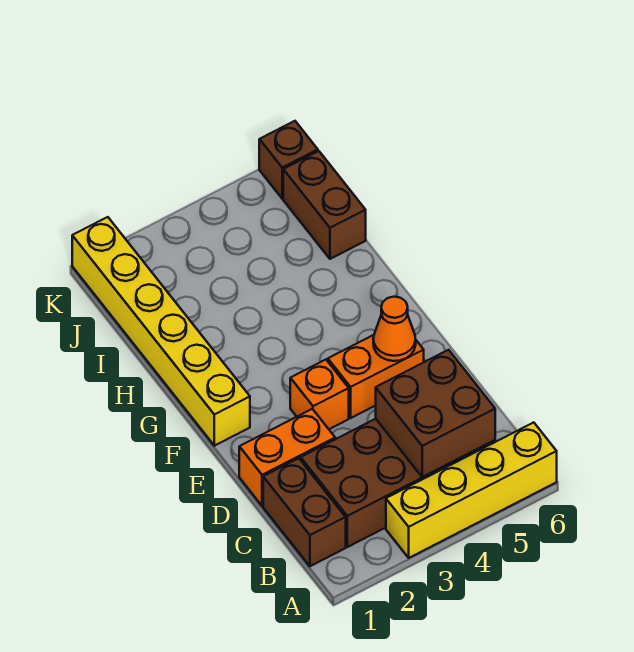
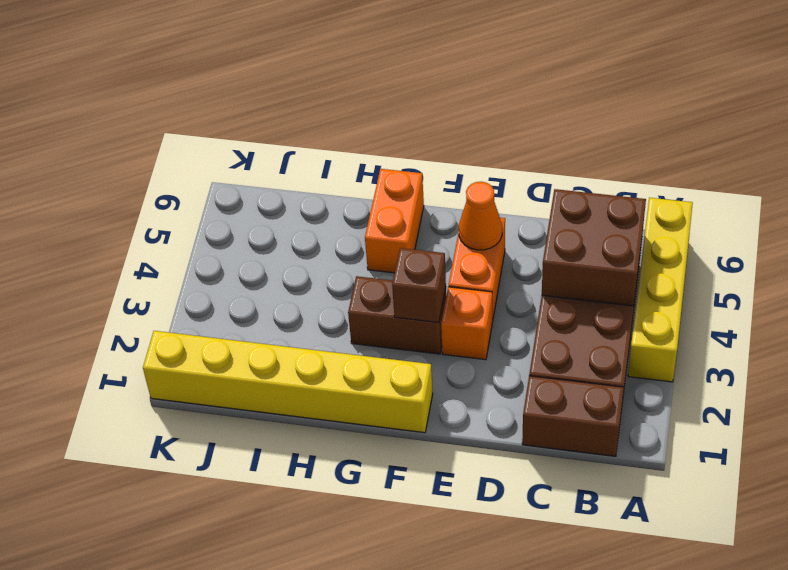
orange brick D1:D2 level 1 -> orange brick G5:G6 level 1
brown brick I6:J6 level 1 -> brown brick F3:G3 level 1
brown brick K6 level 1 -> brown brick F3 level 2

